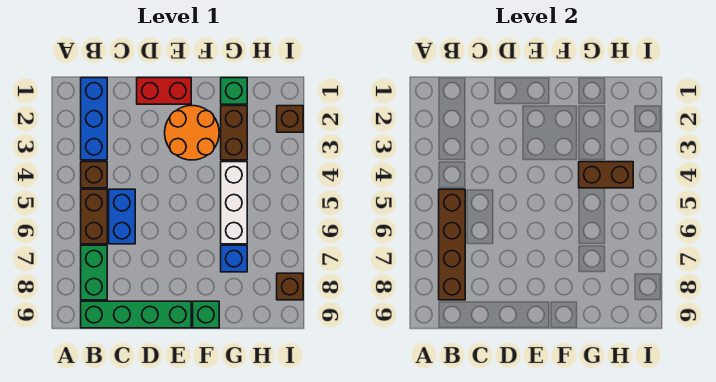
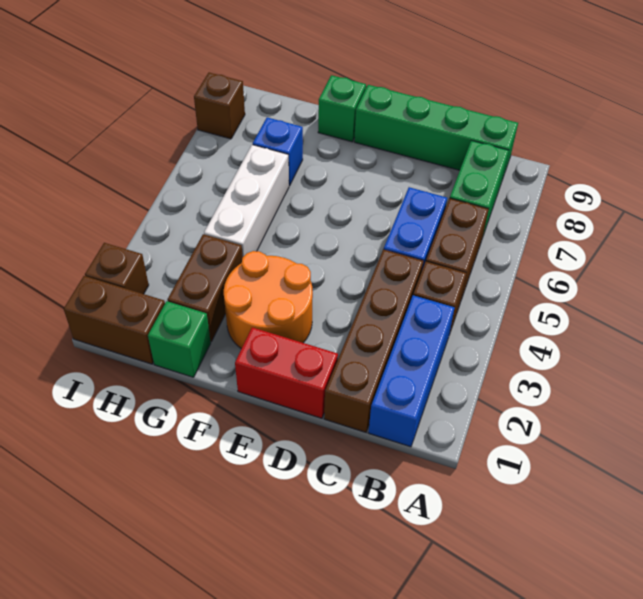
brown brick B5:B8 level 2 -> brown brick C1:C4 level 1
brown brick G4:H4 level 2 -> brown brick H1:I1 level 1

